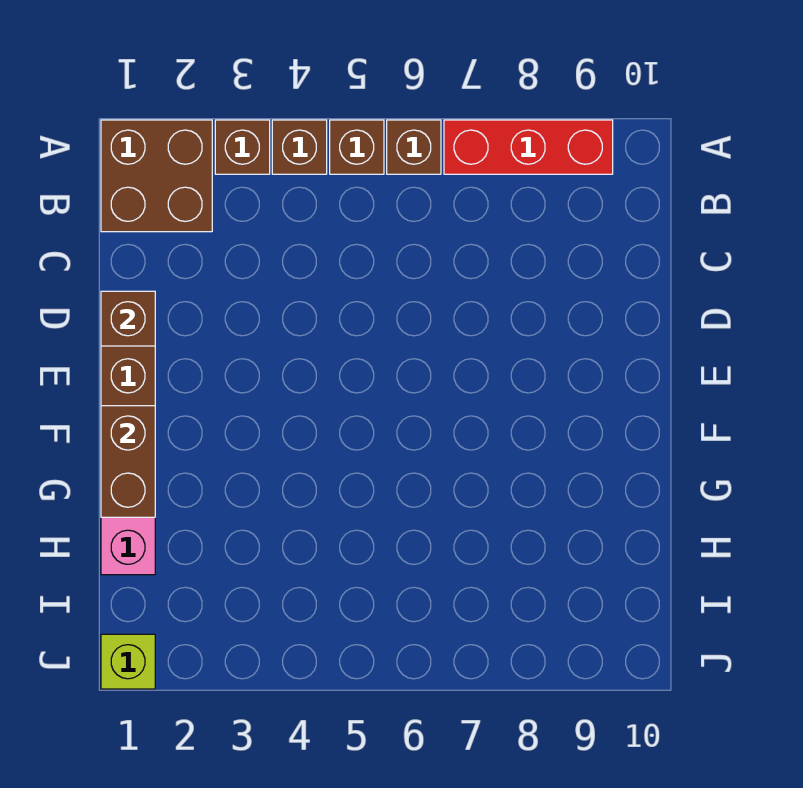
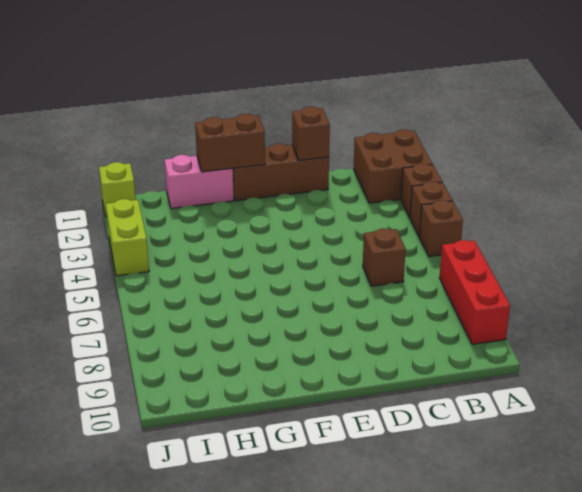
brown brick A6 level 1 -> brown brick C6 level 1
none -> lime brick J3:J4 level 1

